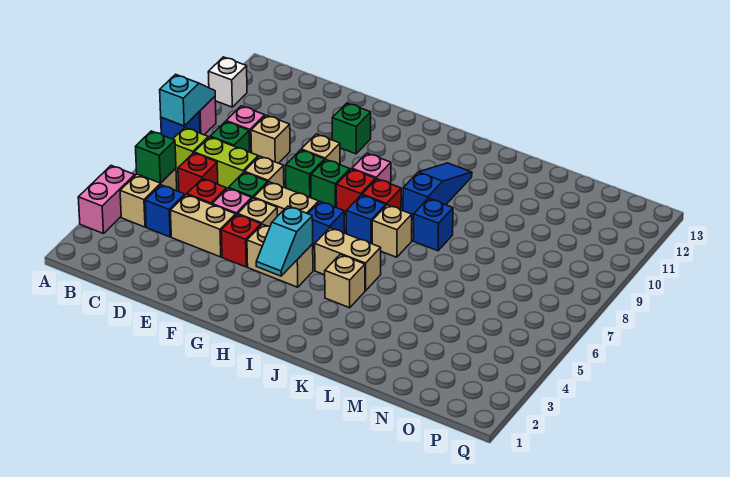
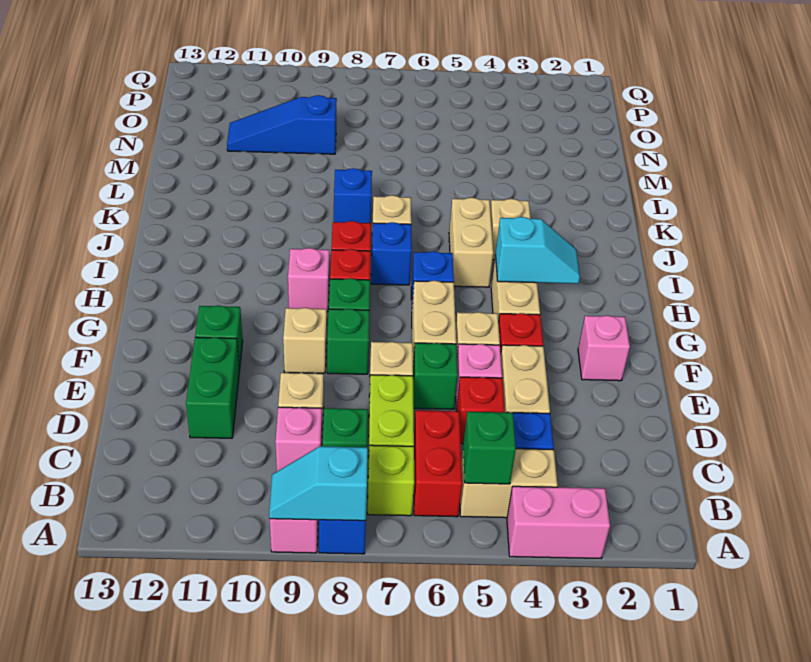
white brick A11 level 1 -> none
red brick C6 level 1 -> red brick B6:C6 level 1
none -> green brick D11:E11 level 1
none -> pink brick F2 level 1
blue slope J9:J11 level 1 top 9 -> blue slope N9:N11 level 1 top 9

